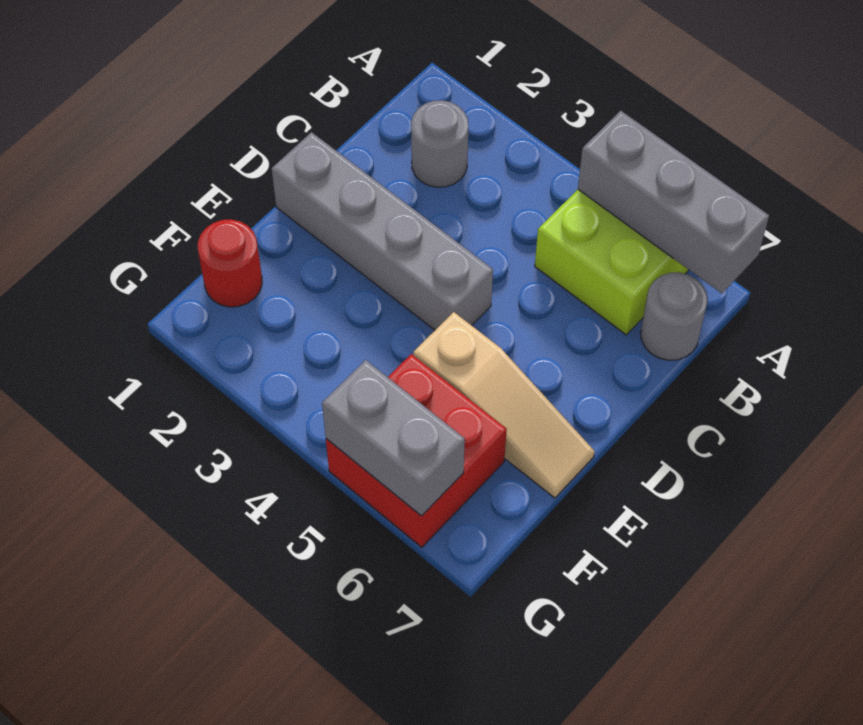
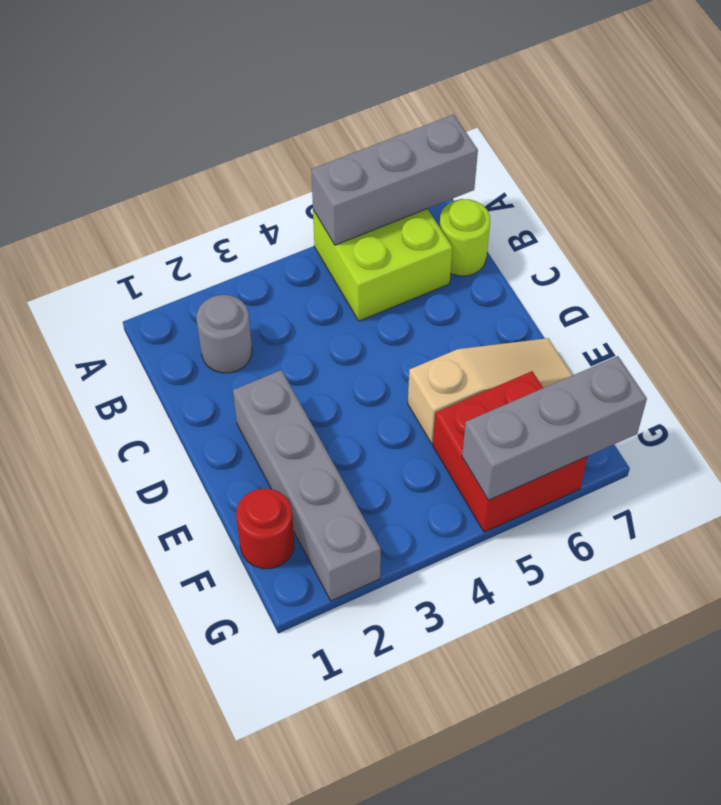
grey round brick B7 level 1 -> lime round brick B7 level 1
grey brick D1:D4 level 1 -> grey brick D2:G2 level 1
grey brick G5:G6 level 2 -> grey brick G5:G7 level 2

